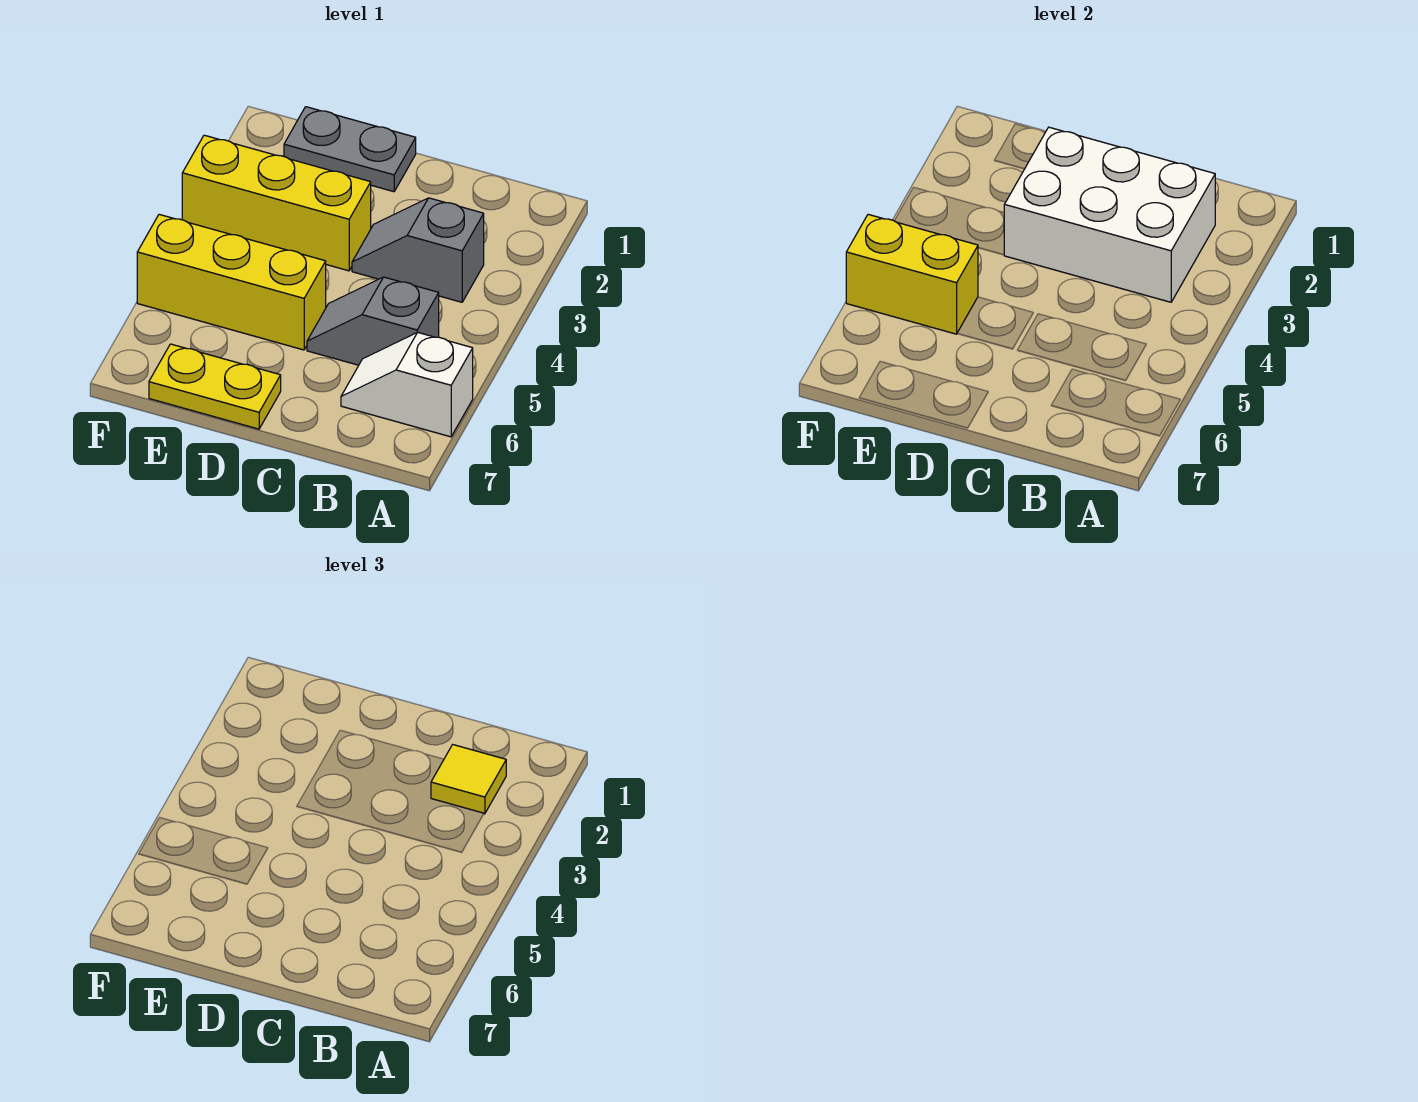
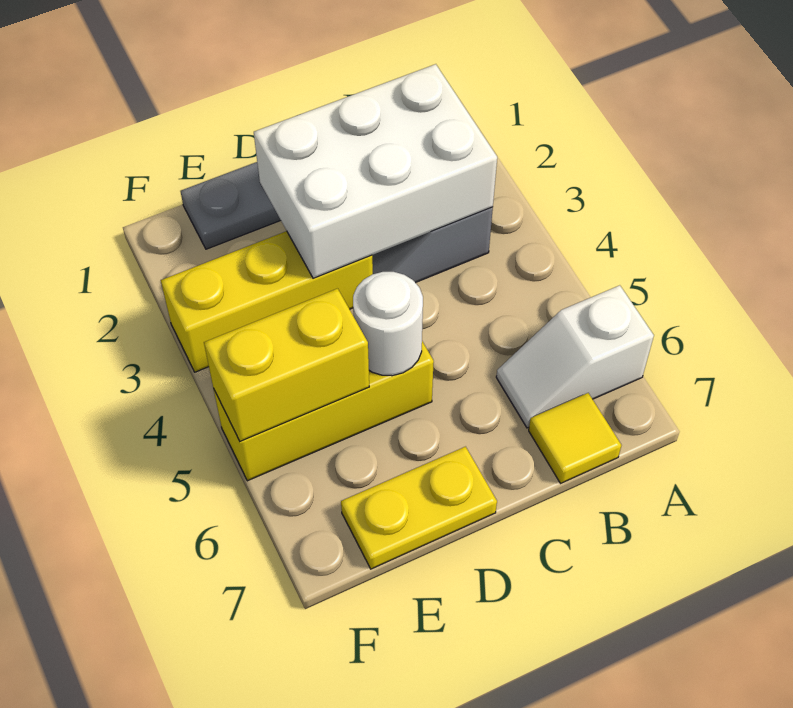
yellow tile B2 level 3 -> yellow tile B7 level 1
grey slope B5:C5 level 1 top B -> none
none -> white round brick D5 level 2

